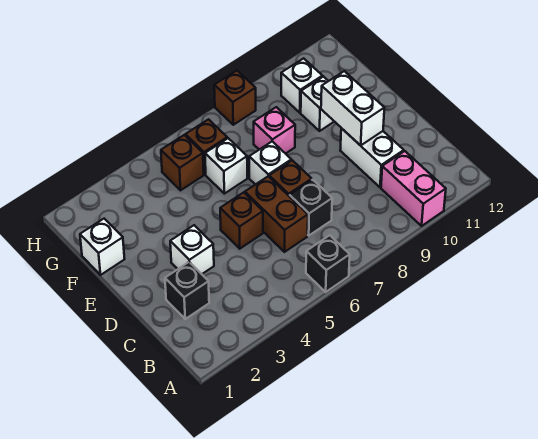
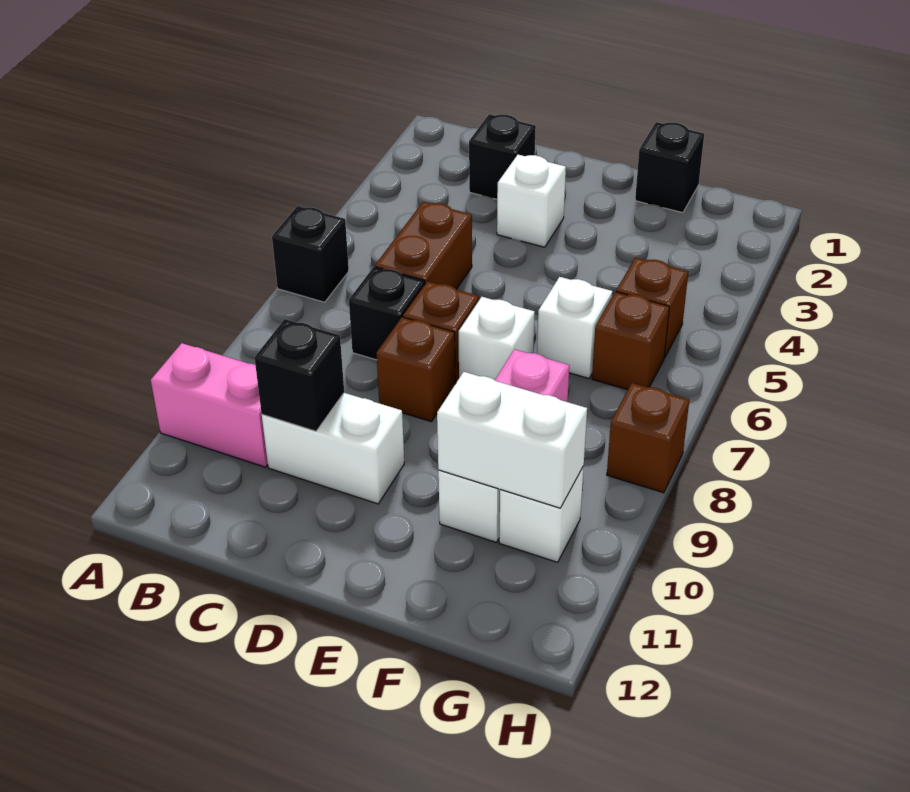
brown brick C6:D6 level 1 -> brown brick C5:C6 level 1
none -> black brick C10 level 2
brown brick D5 level 1 -> brown brick D8 level 1
white brick D10:E10 level 2 -> white brick F10:G10 level 2
white brick F1 level 1 -> black brick F1 level 1

